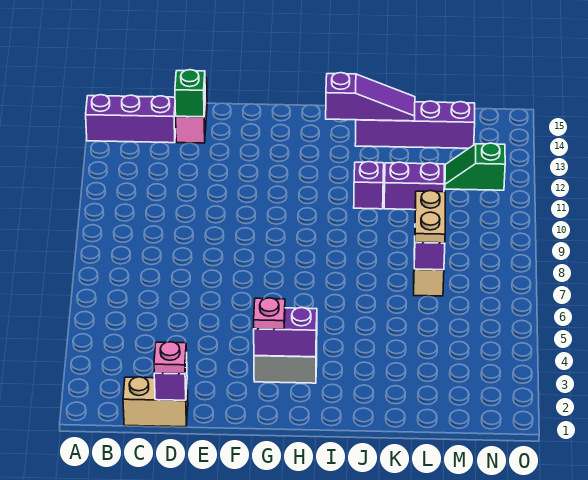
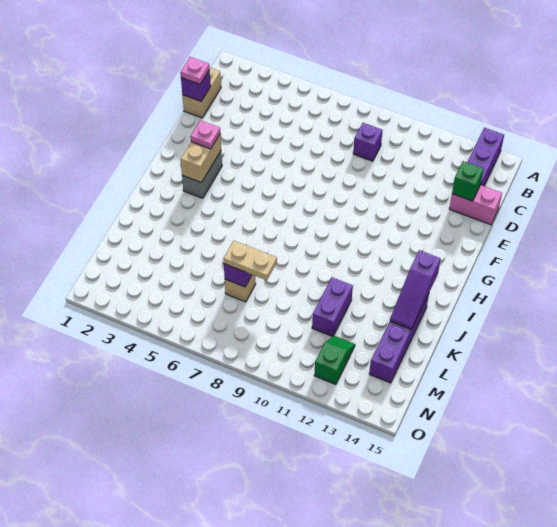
purple brick G3:H3 level 2 -> tan brick G3:H3 level 2
purple brick J11 level 1 -> purple brick C9 level 1

